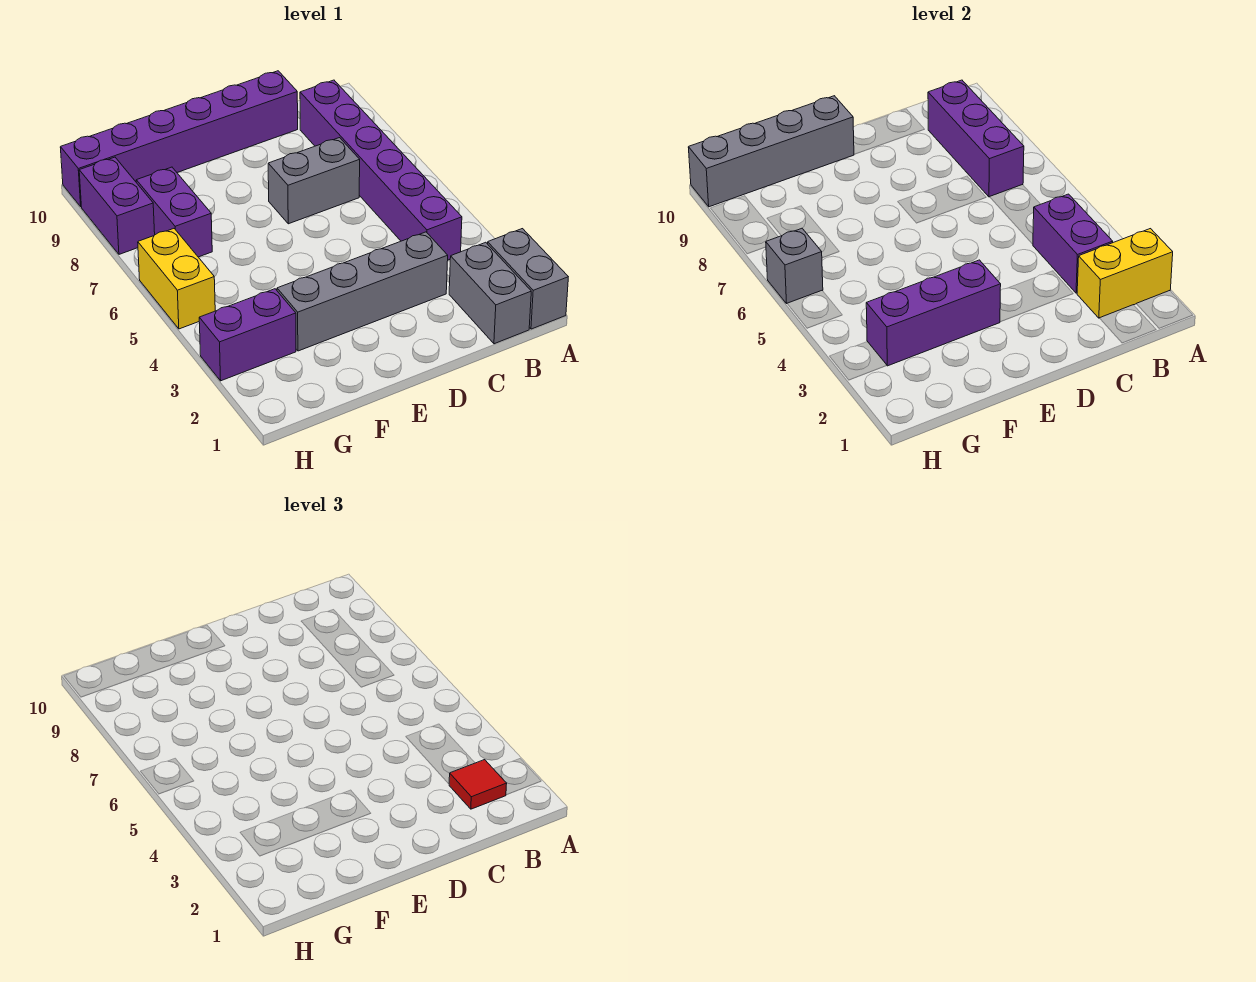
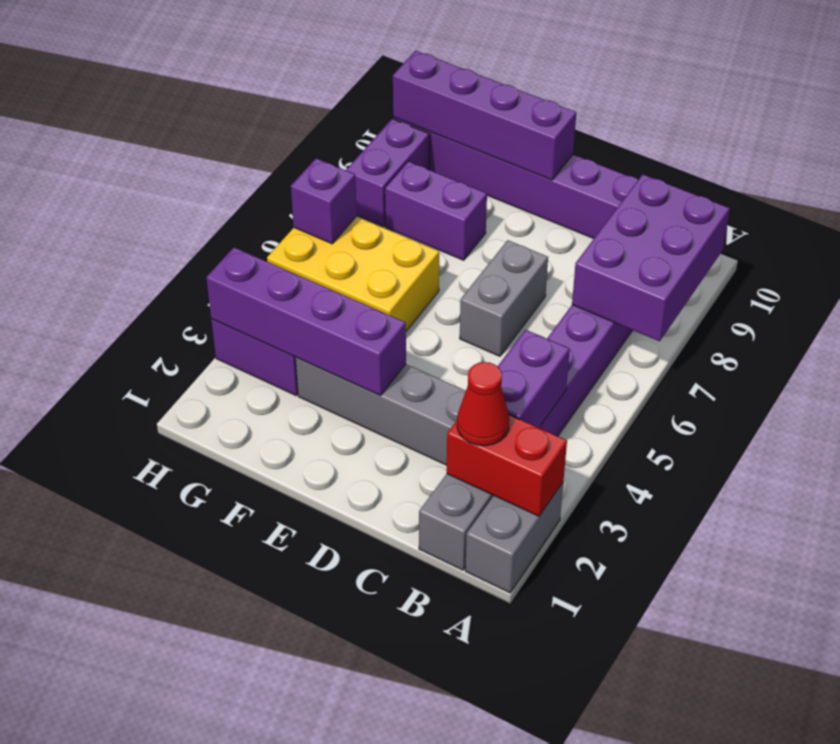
yellow brick A2:B2 level 2 -> red brick A2:B2 level 2
red tile B2 level 3 -> red cone B2 level 3
purple brick B7:B9 level 2 -> purple brick A7:B9 level 2
grey brick C7:D7 level 1 -> grey brick D6:D7 level 1
purple brick E3:G3 level 2 -> purple brick E3:H3 level 2
grey brick E10:H10 level 2 -> purple brick E10:H10 level 2
purple brick G7:G8 level 1 -> purple brick F8:G8 level 1
yellow brick H5:H6 level 1 -> yellow brick F5:H6 level 1
grey brick H6 level 2 -> purple brick H6 level 2

